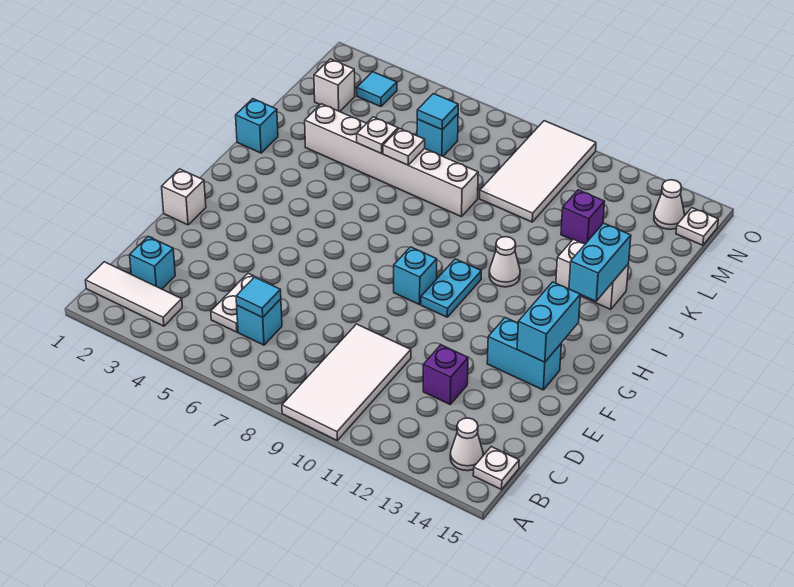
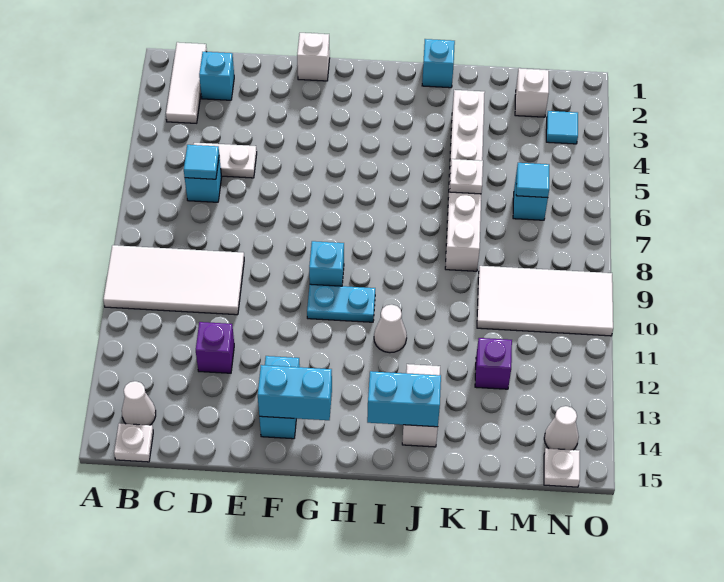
white plate K5 level 2 -> none

